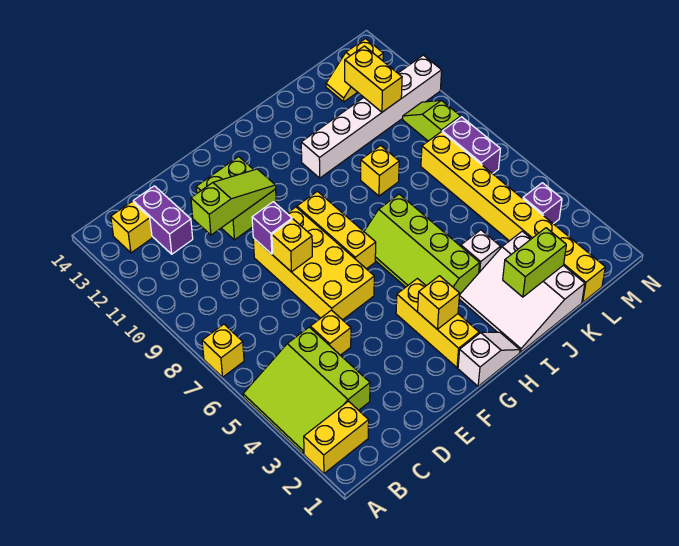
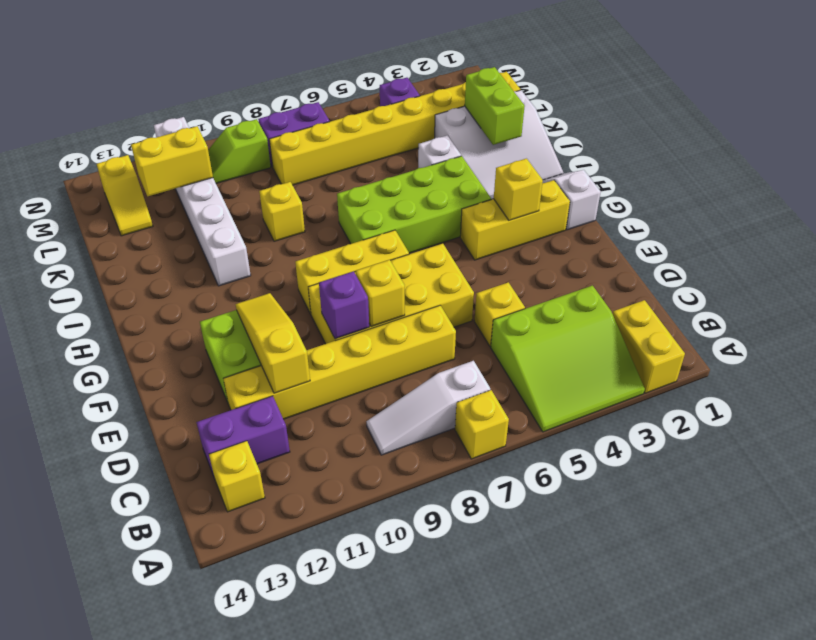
none -> white slope B7:B9 level 1 top 7
none -> yellow brick D7:D12 level 1
lime slope D11:F11 level 2 top D -> yellow slope D11:F11 level 2 top D
lime slope H4:I7 level 1 top I -> lime brick H4:I7 level 1

